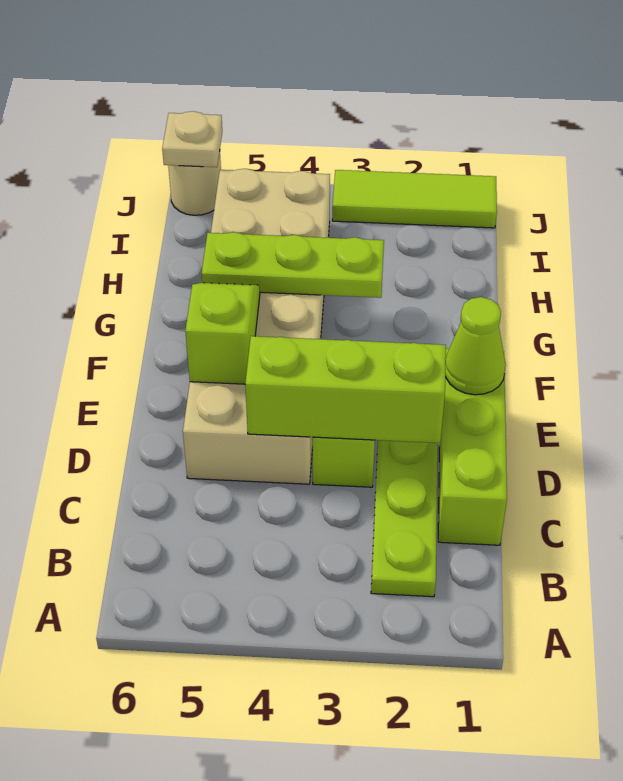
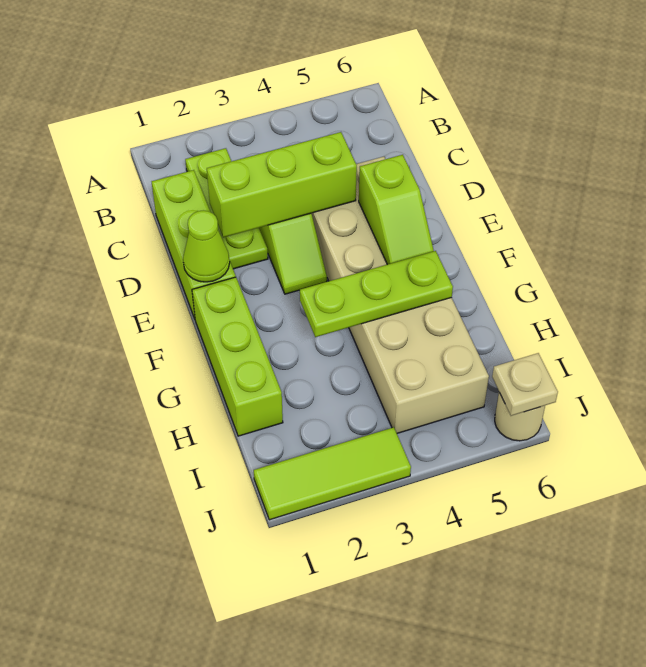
none -> lime brick F1:H1 level 1

